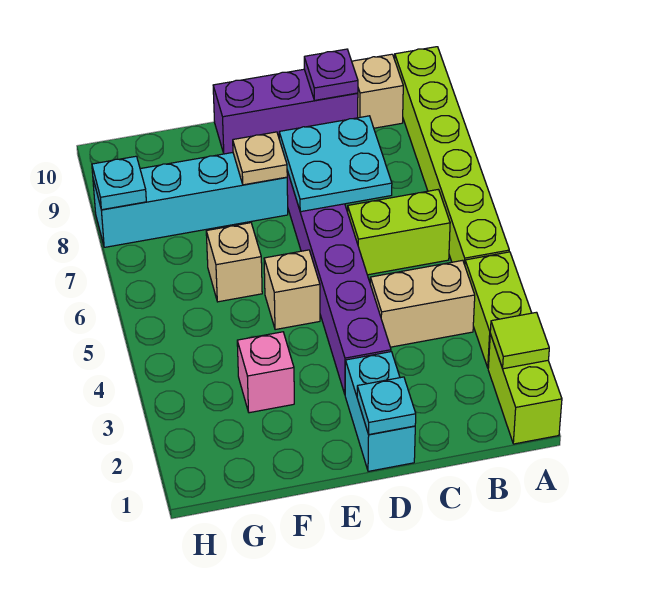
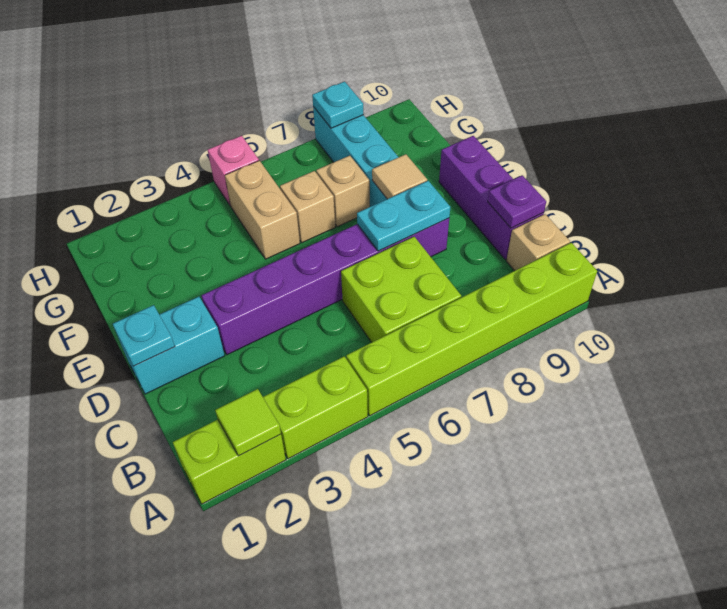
tan brick B4:C4 level 1 -> tan brick F5:G5 level 1
lime brick B6:C6 level 1 -> lime brick B6:C7 level 1
cyan plate C7:D8 level 2 -> cyan plate D7:D8 level 2
tan brick E5 level 1 -> tan brick F7 level 1
tan plate E8 level 2 -> tan tile E8 level 2
pink brick F3 level 1 -> pink brick H5 level 1

